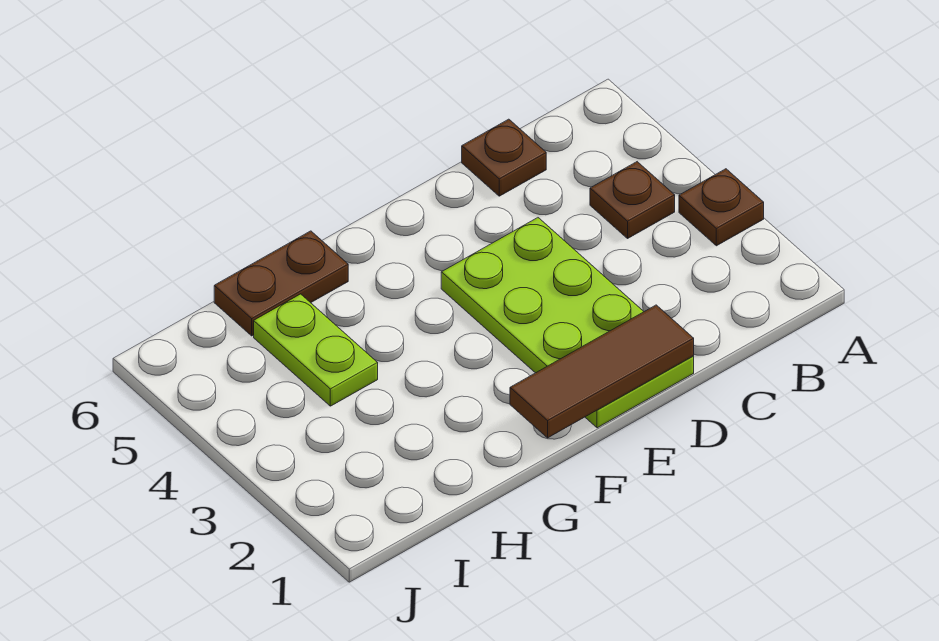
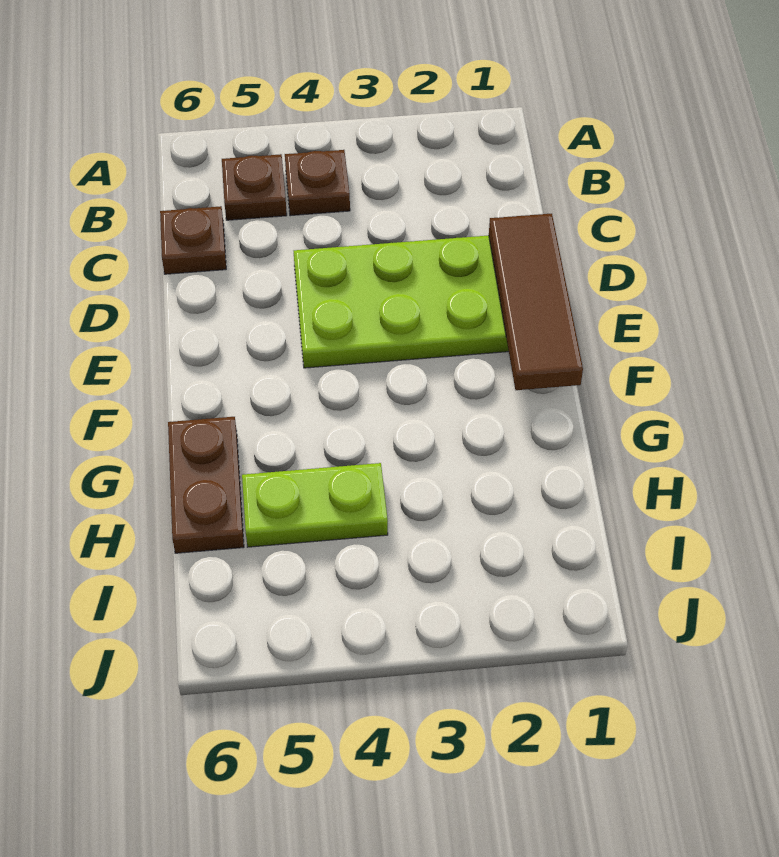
brown plate A3 level 1 -> brown plate B5 level 1

